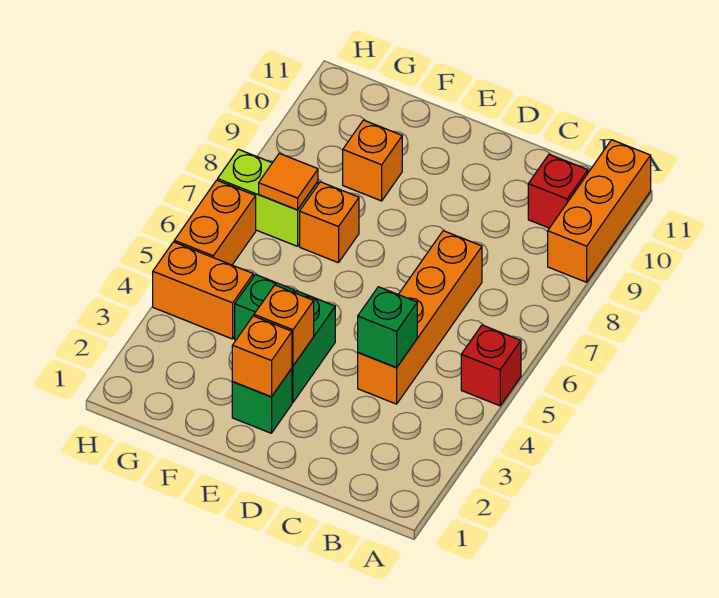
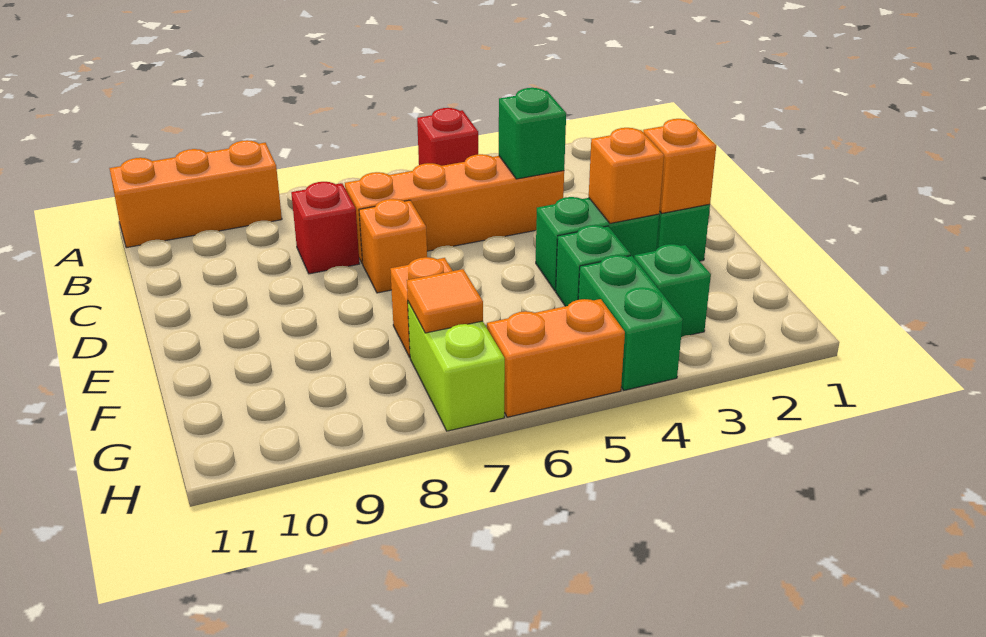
red brick B10 level 1 -> red brick C8 level 1
orange brick F9 level 1 -> orange brick D7 level 1
none -> green brick G3 level 1
orange brick G4:H4 level 1 -> green brick G4:H4 level 1

